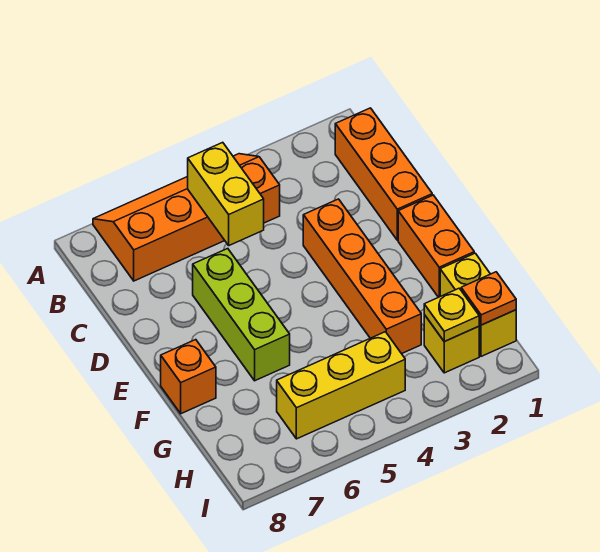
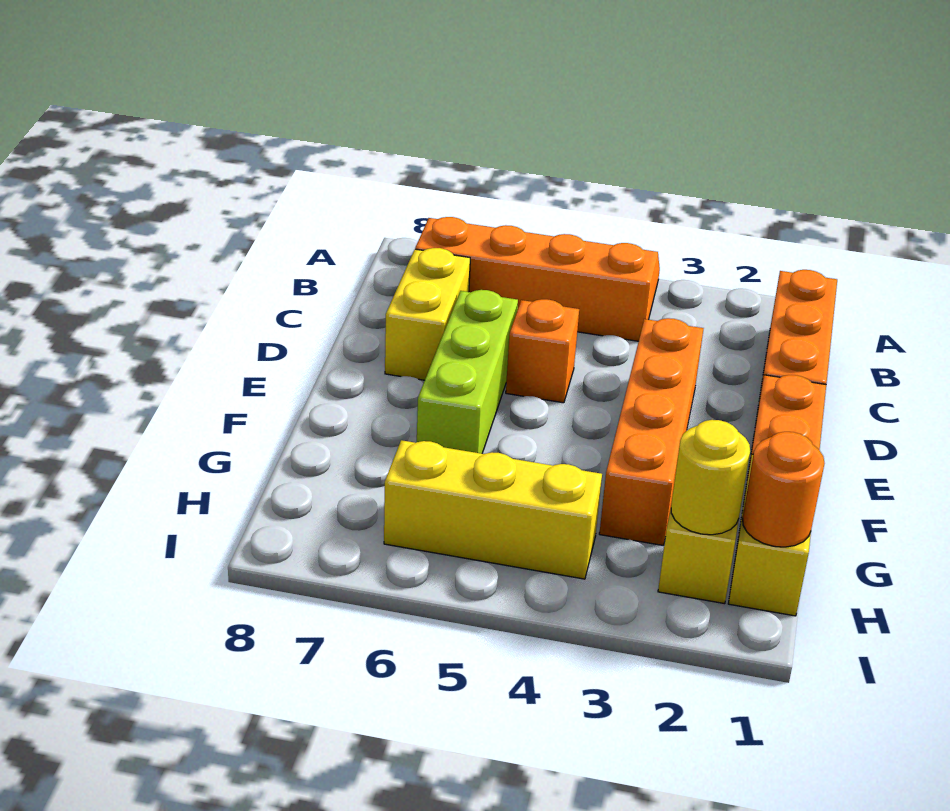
yellow brick B5:C5 level 2 -> yellow brick C7:D7 level 1
orange brick F8 level 1 -> orange brick D5 level 1
orange plate H1 level 2 -> orange round brick H1 level 2
yellow plate H2 level 2 -> yellow round brick H2 level 2

